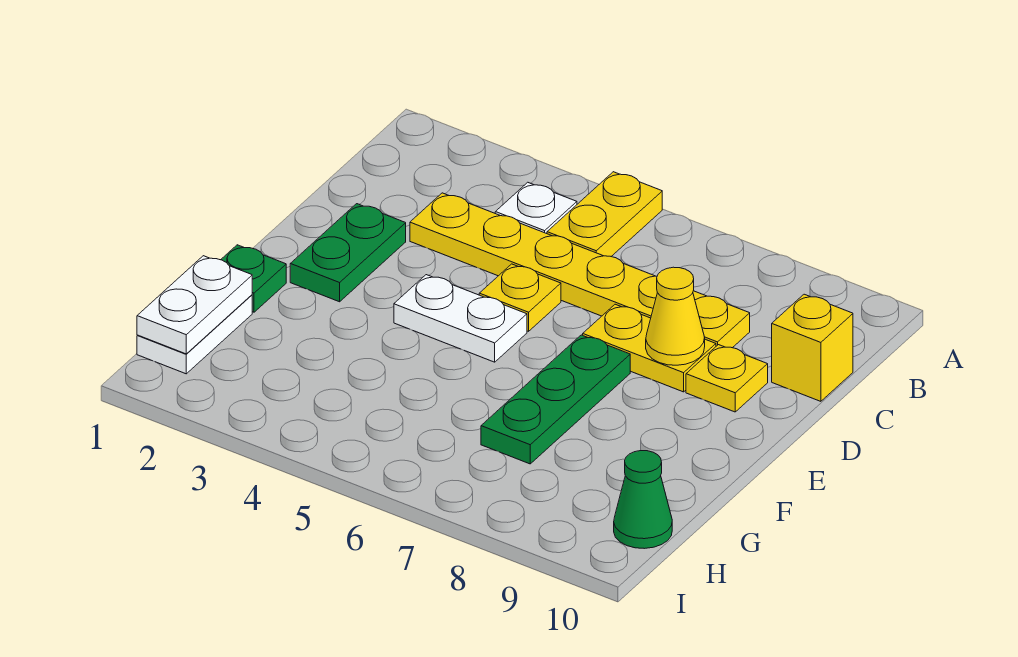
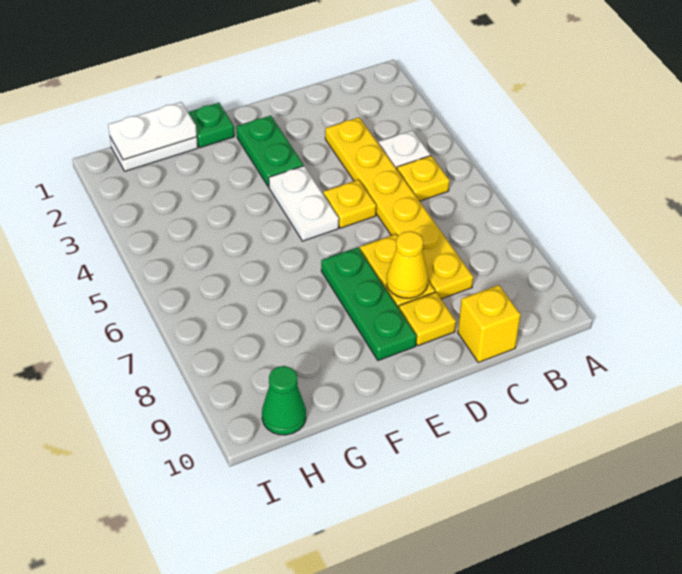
yellow plate A5:B5 level 1 -> yellow plate B5 level 1
green plate D2:E2 level 1 -> green plate E2:E3 level 1
green plate E7:G7 level 1 -> green plate E7:E9 level 1

